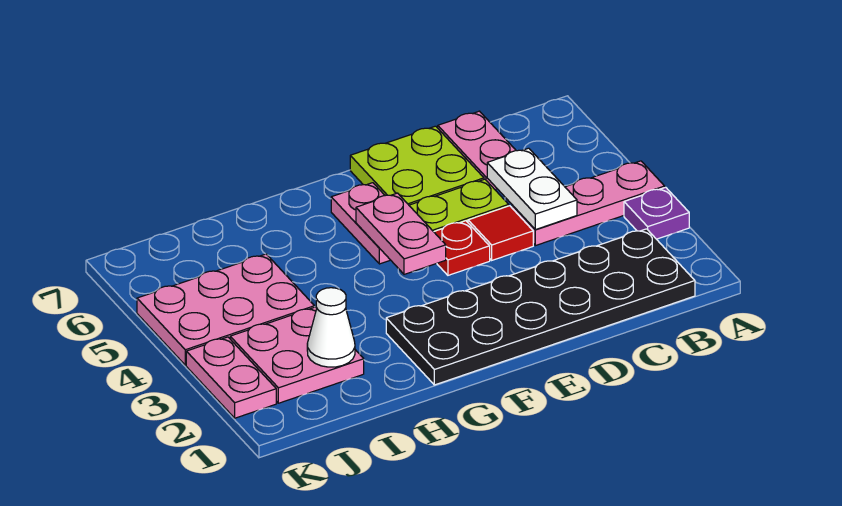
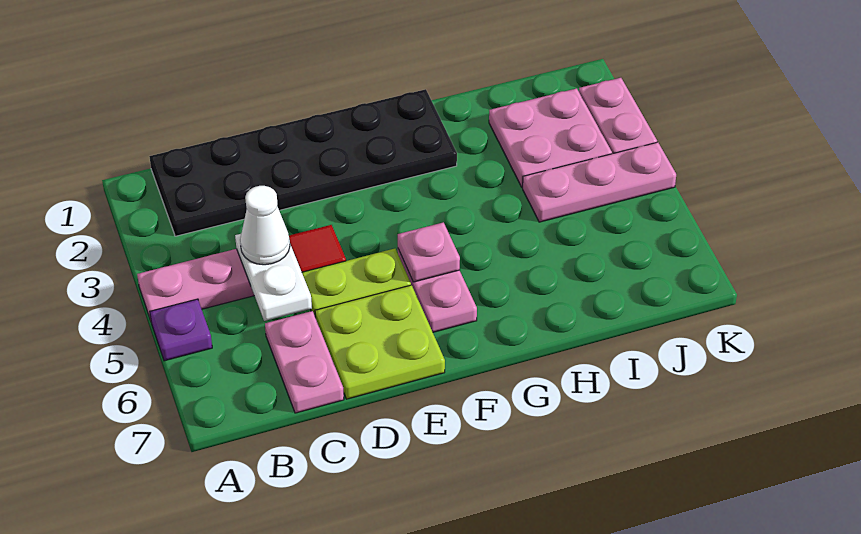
purple plate A3 level 1 -> purple plate A5 level 1
red plate E4 level 1 -> none
pink plate F4:F5 level 2 -> pink plate F5 level 2
white cone I2 level 2 -> white cone C4 level 3
pink plate I4:K5 level 1 -> pink plate I4:K4 level 1

